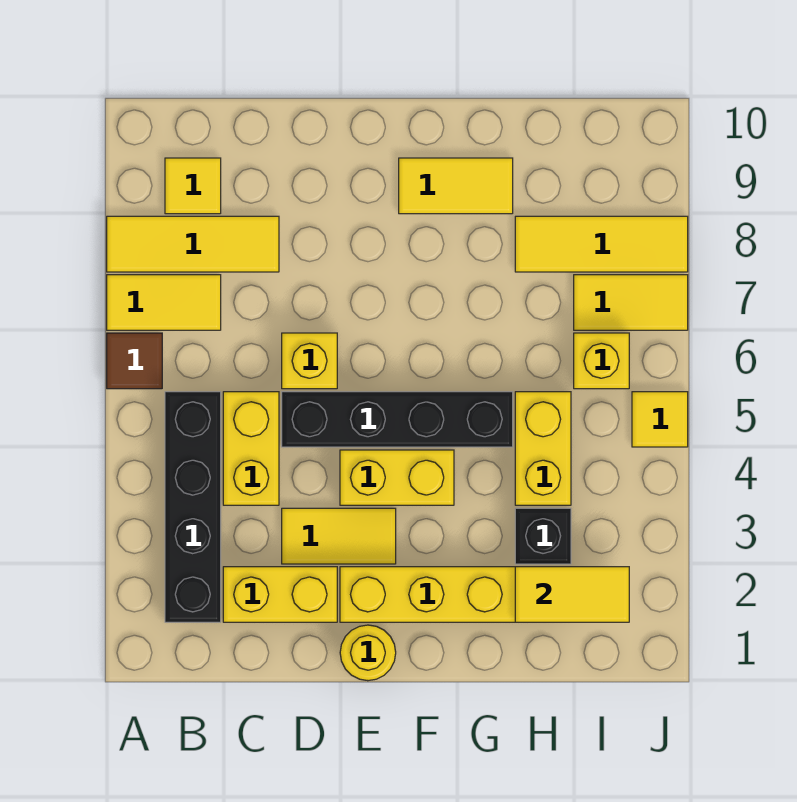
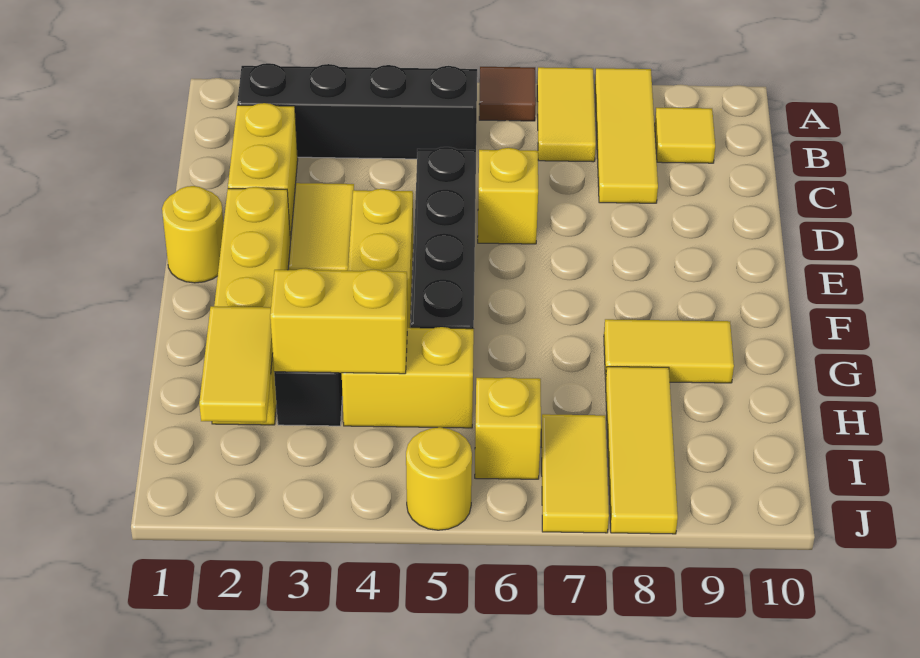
yellow brick C4:C5 level 1 -> yellow brick H3:H4 level 2
yellow tile F9:G9 level 1 -> yellow tile G8:G9 level 1
yellow tile J5 level 1 -> yellow round brick J5 level 1

